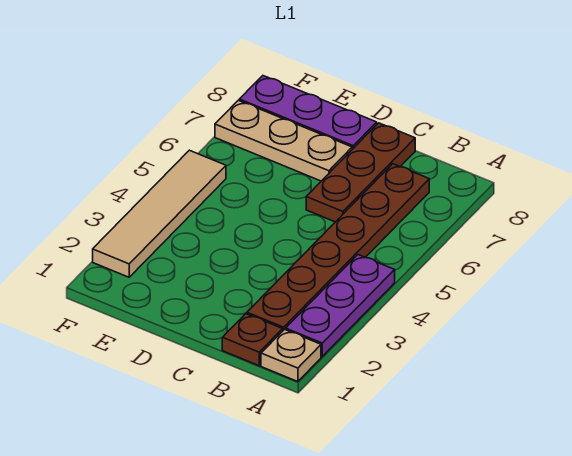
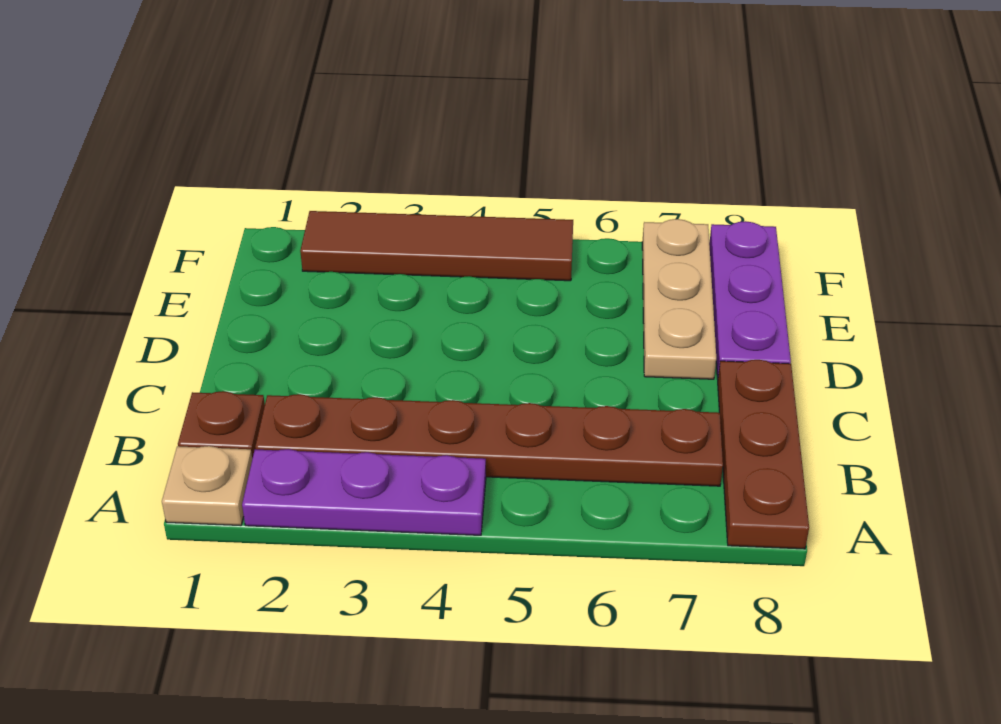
brown plate C6:C8 level 1 -> brown plate A8:C8 level 1
tan tile F2:F5 level 1 -> brown tile F2:F5 level 1

